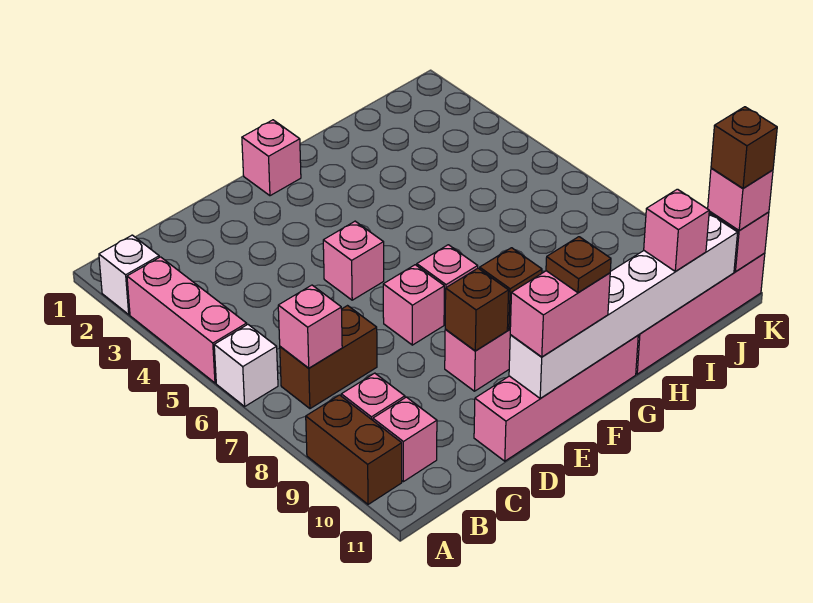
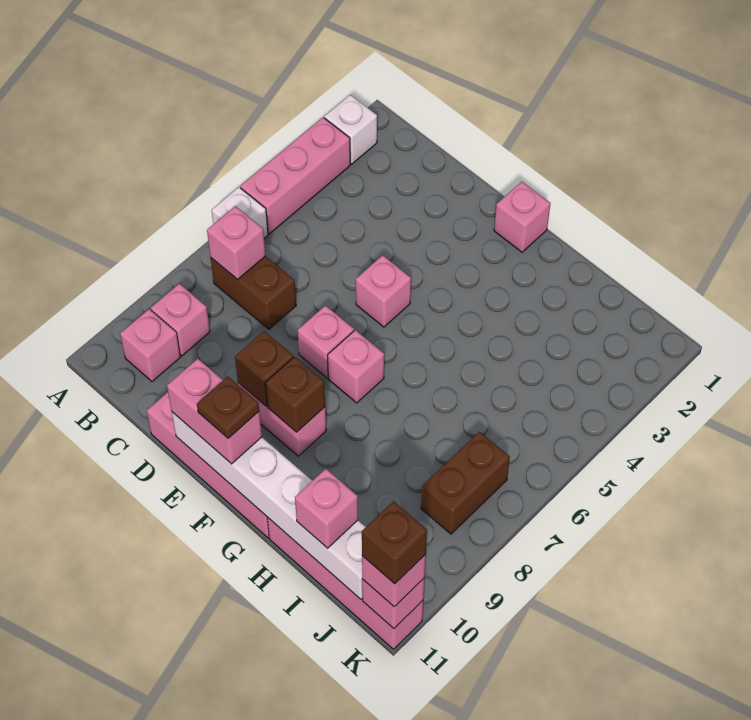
brown brick A9:A10 level 1 -> brown brick J7:J8 level 1

